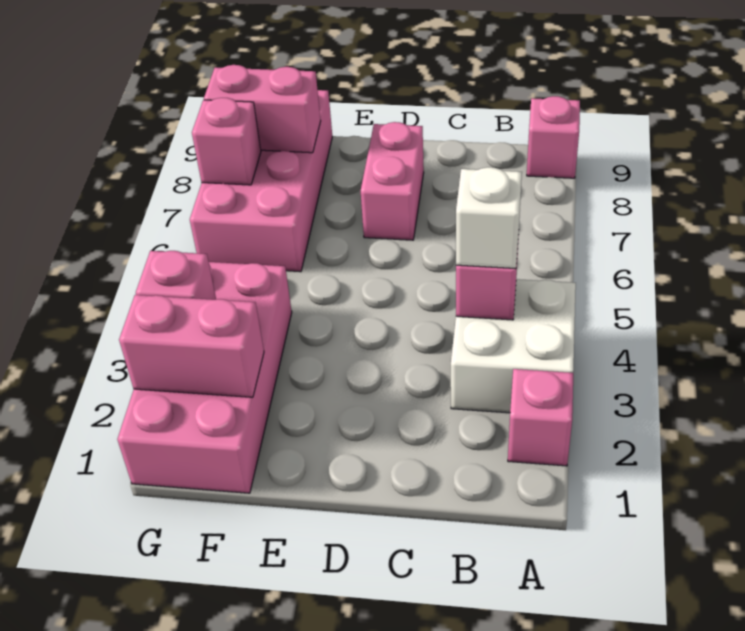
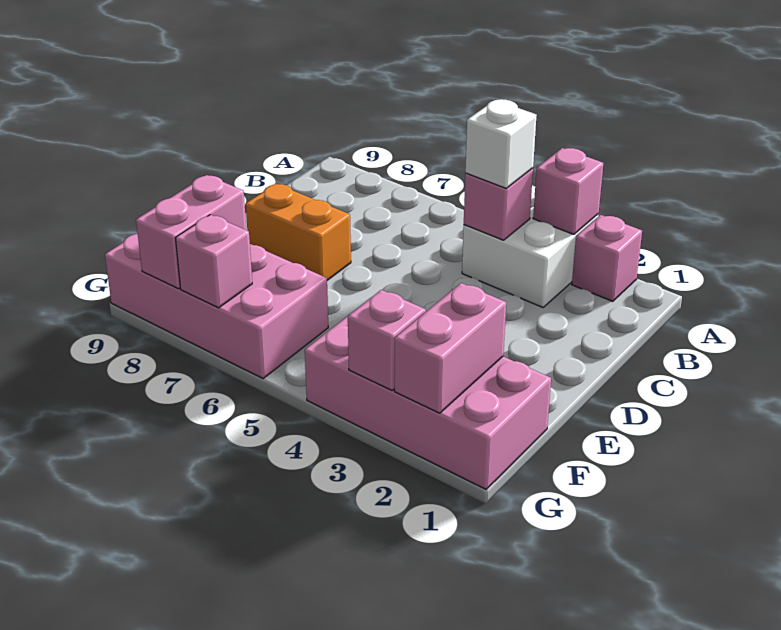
pink brick A9 level 1 -> pink brick A3 level 2
pink brick D7:D8 level 1 -> orange brick D7:D8 level 1

